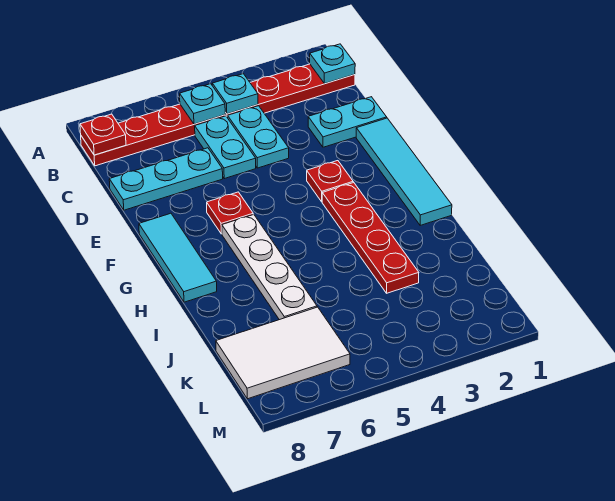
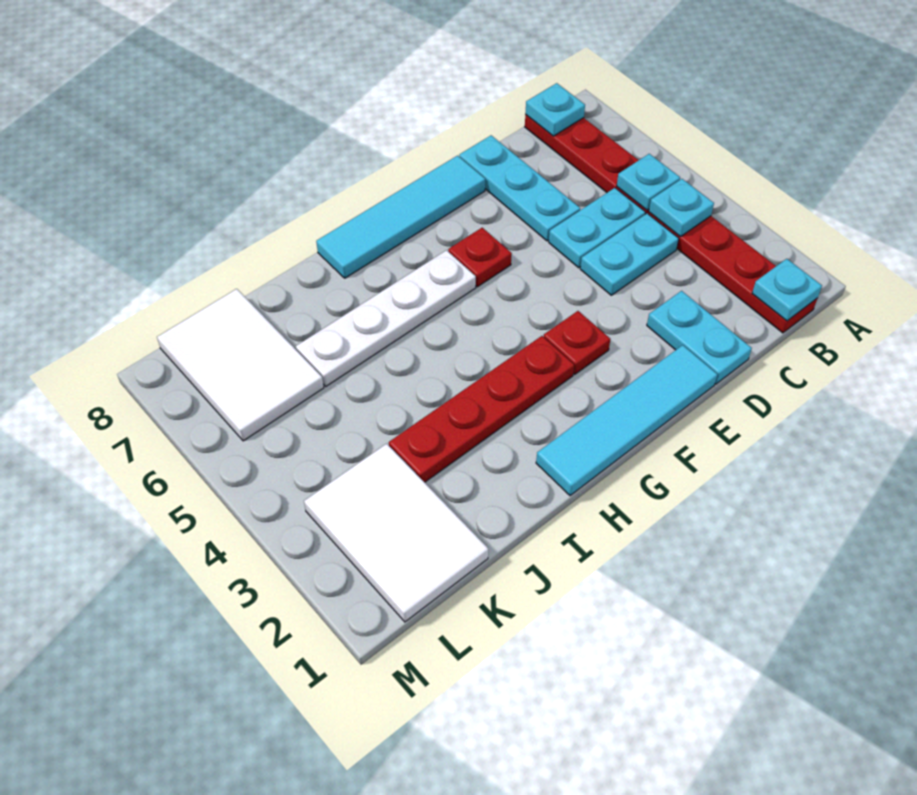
red plate B8 level 2 -> cyan plate B8 level 2
cyan tile F8:H8 level 1 -> cyan tile E8:H8 level 1
none -> white tile K1:L3 level 1

